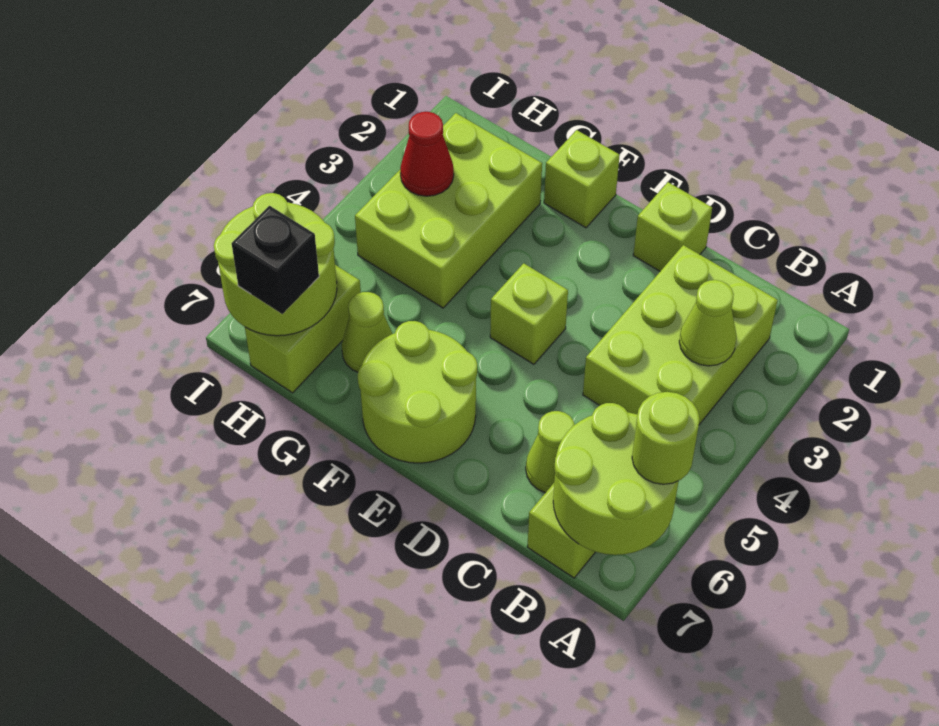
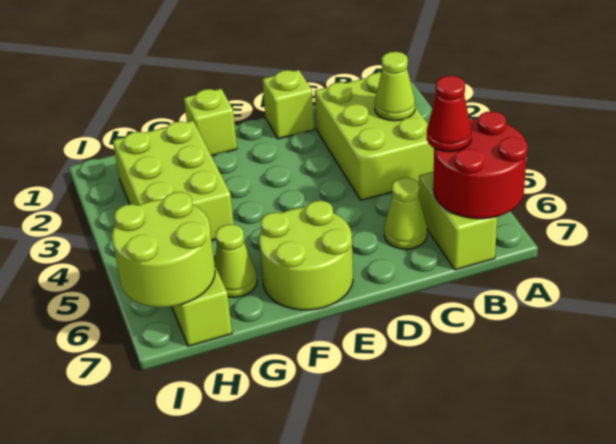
lime round brick A6:B7 level 2 -> red round brick A6:B7 level 2
lime round brick A6 level 3 -> none
lime brick E4 level 1 -> none
red cone H3 level 2 -> red cone B6 level 3
black brick H7 level 3 -> none

